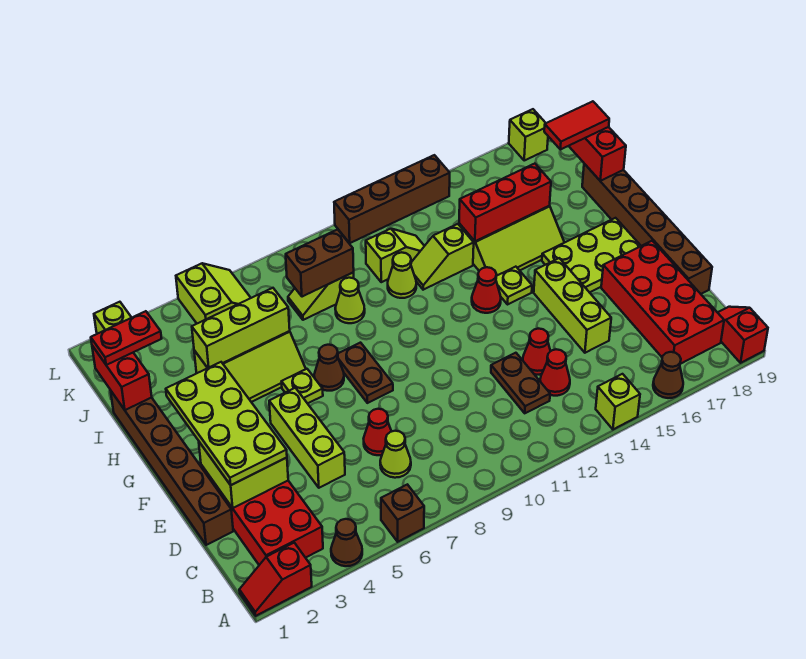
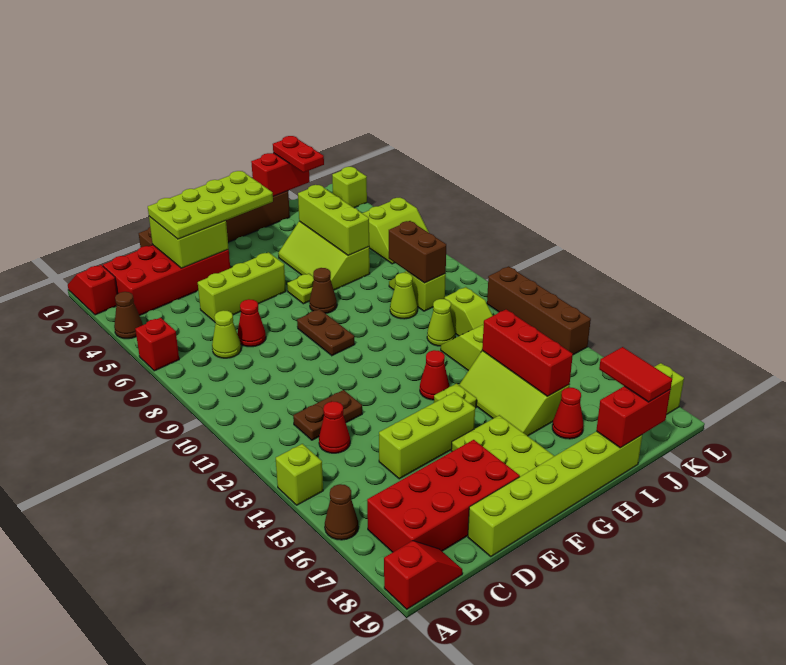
brown brick A6 level 1 -> red brick A6 level 1
red cone D13 level 1 -> red cone I17 level 1
brown brick D19:I19 level 1 -> lime brick D19:I19 level 1
brown plate F8:G8 level 1 -> brown plate F8:F9 level 1

